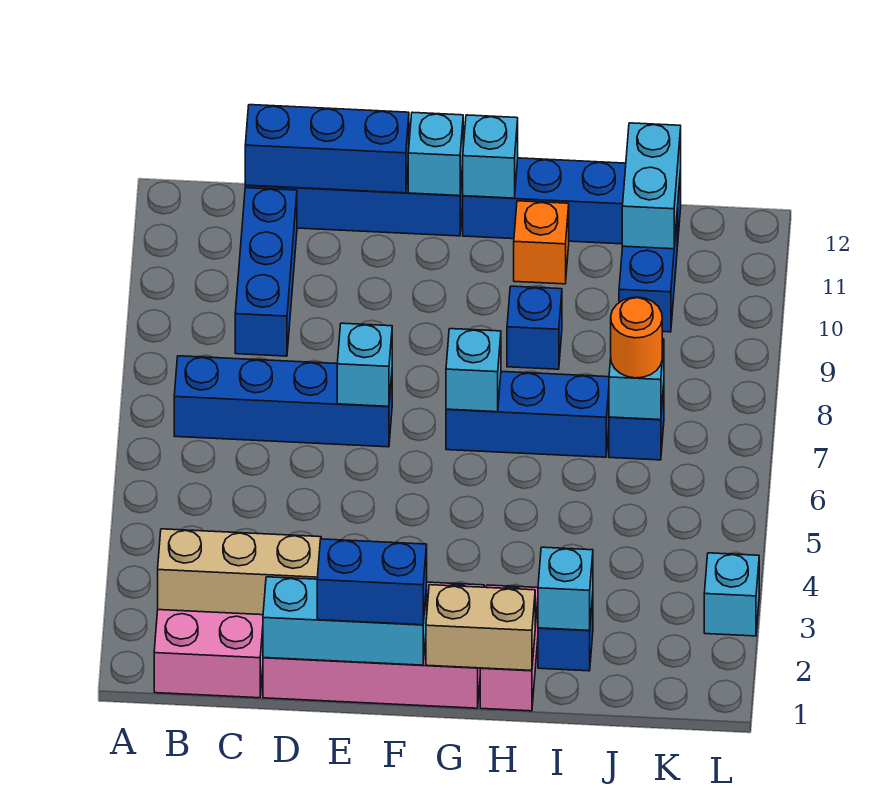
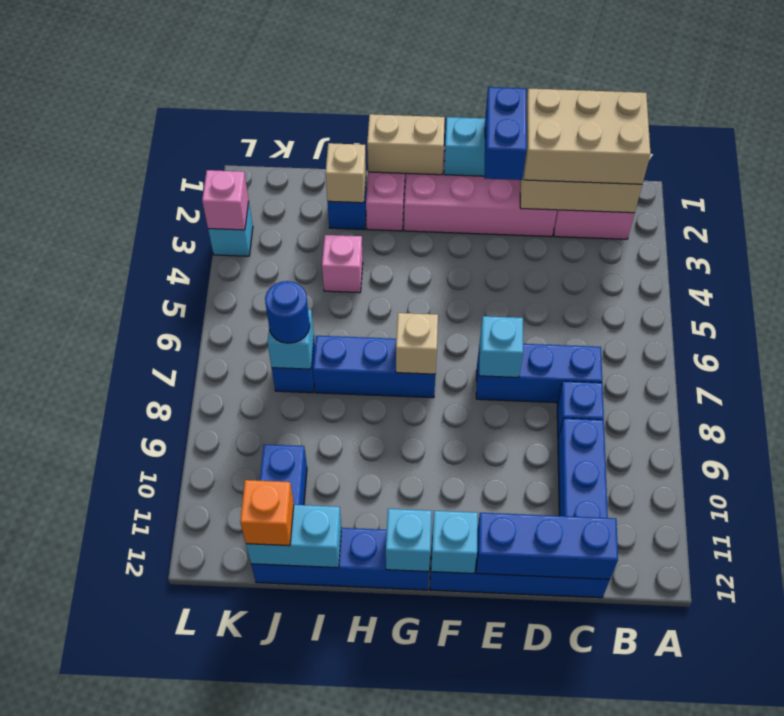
none -> tan brick B1:D2 level 3
blue brick B7:E7 level 1 -> blue brick C7:E7 level 1
blue brick E1:F1 level 3 -> blue brick E1:E2 level 3
cyan brick G7 level 2 -> tan brick G7 level 2
blue brick H9 level 1 -> blue brick C8 level 1
orange brick H11 level 1 -> orange brick J12 level 3
cyan brick I2 level 2 -> tan brick I2 level 2
none -> pink brick I4 level 1
orange round brick J7 level 3 -> blue round brick J7 level 3
cyan brick J11:J12 level 2 -> cyan brick I12:J12 level 2
none -> pink brick L3 level 2

